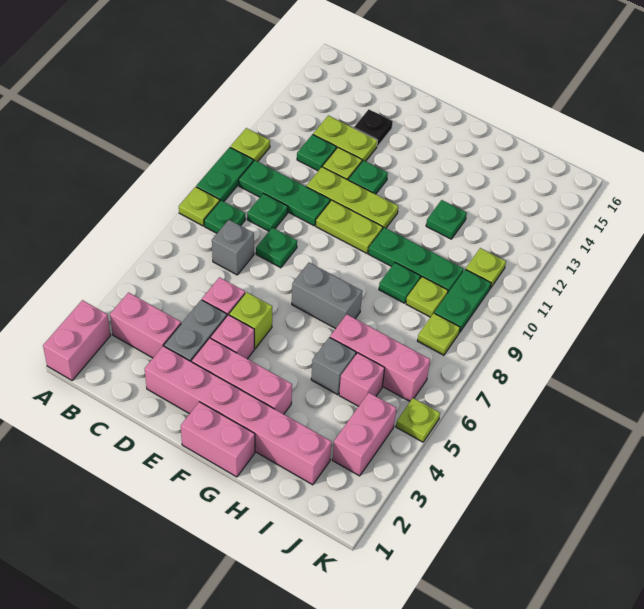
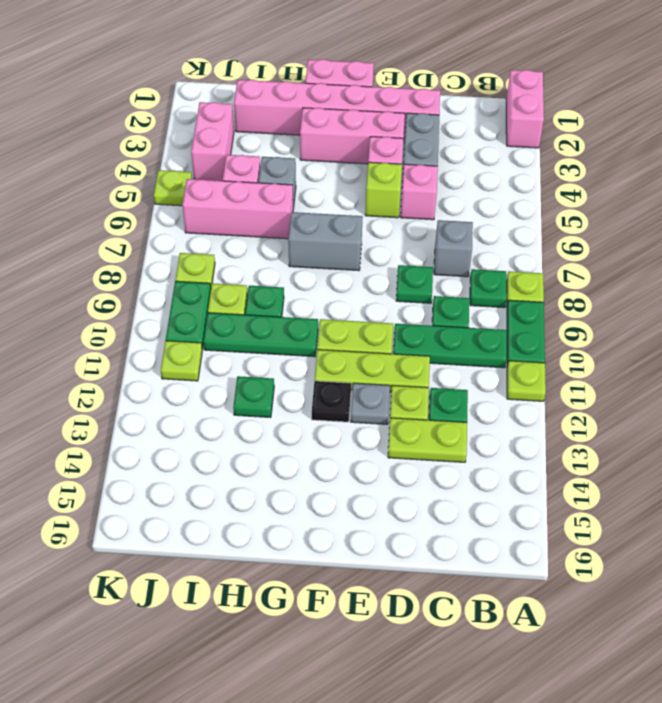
pink brick B3:C3 level 1 -> none
black plate D14 level 1 -> black plate F12 level 1
green plate E12 level 1 -> grey plate E12 level 1

